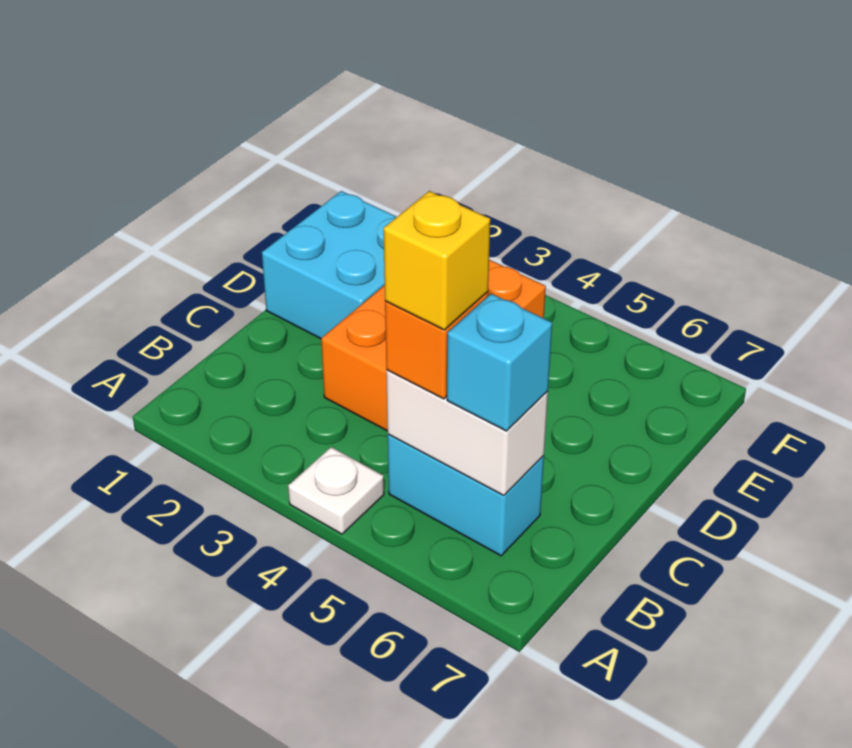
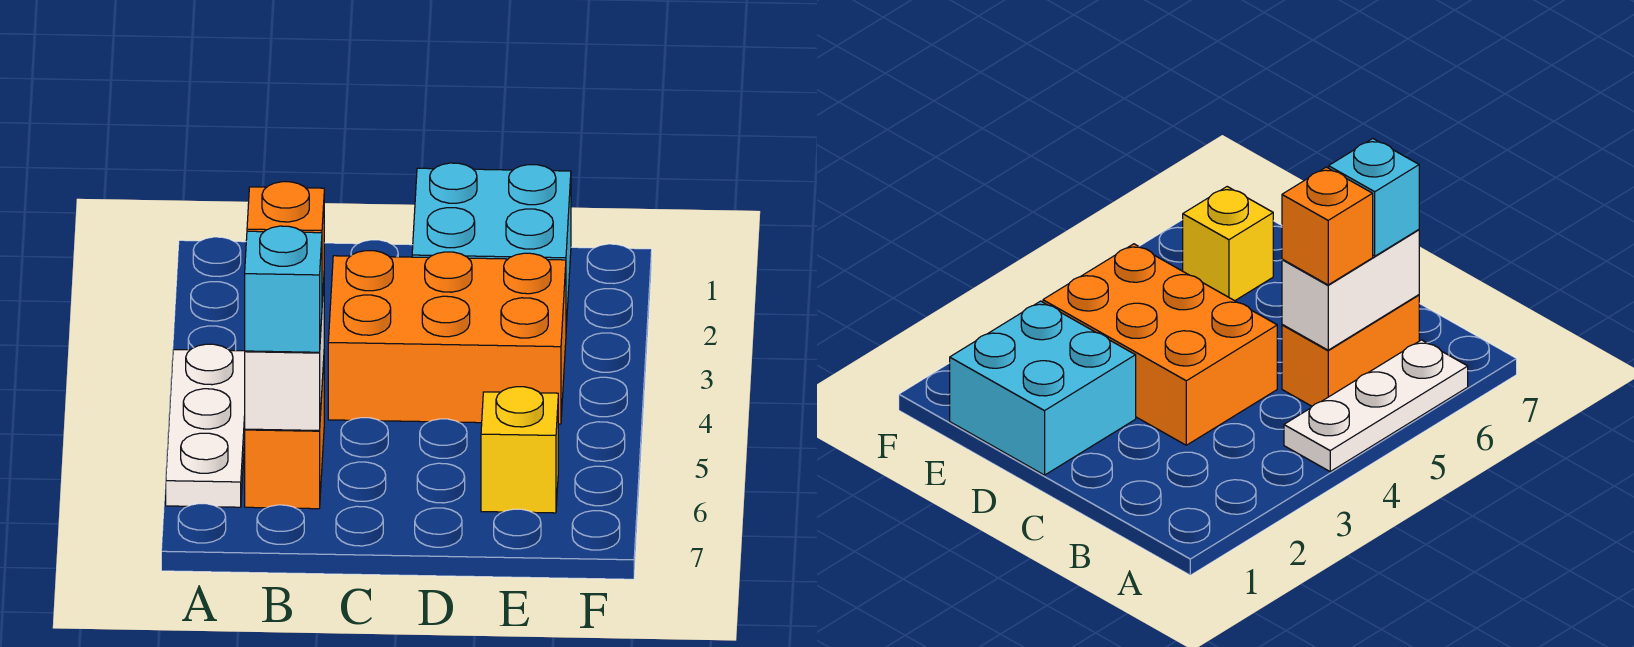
white plate A4 level 1 -> white plate A4:A6 level 1
cyan brick B5:B6 level 1 -> orange brick B5:B6 level 1
yellow brick B5 level 4 -> yellow brick E6 level 1

